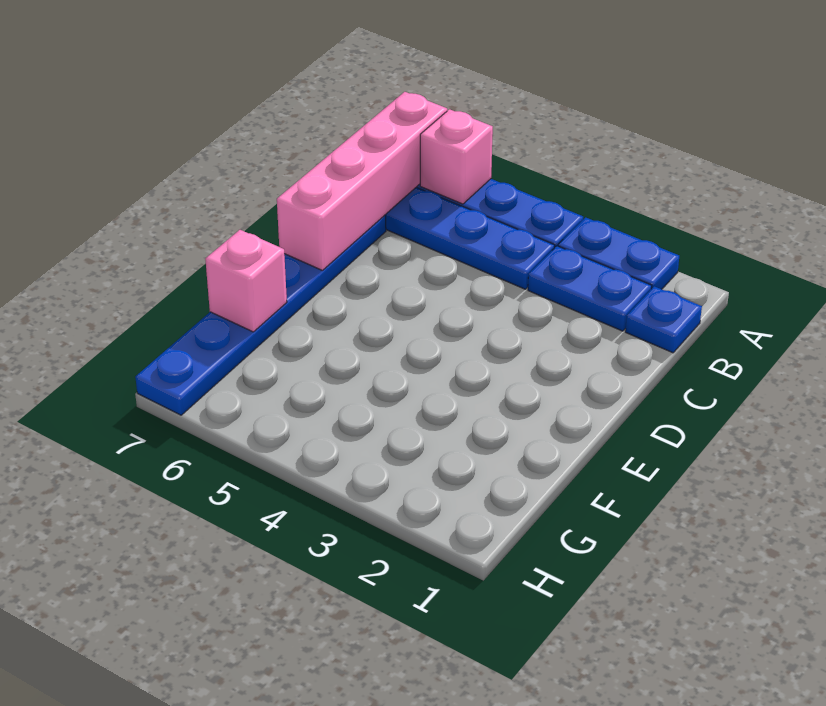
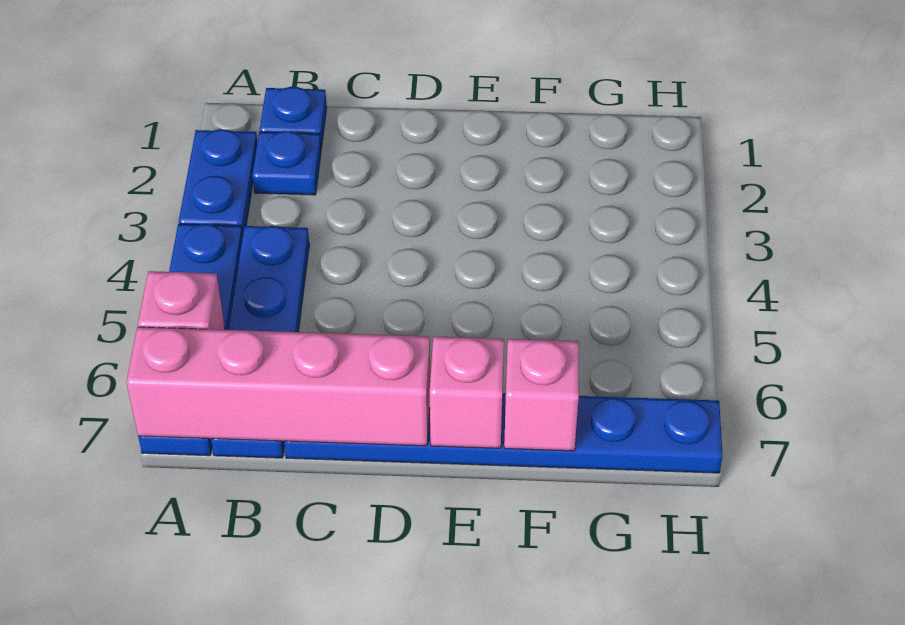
blue plate B2:B3 level 1 -> blue plate B2 level 1
none -> pink brick E7 level 2

